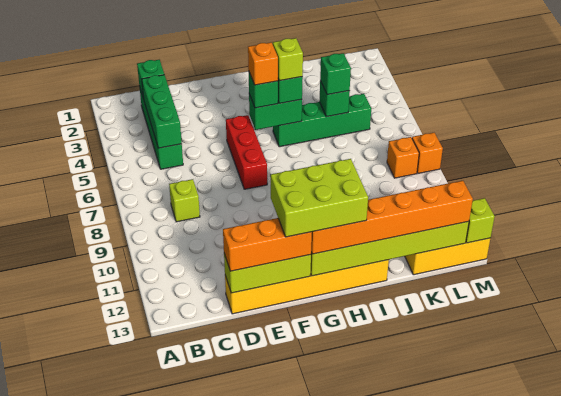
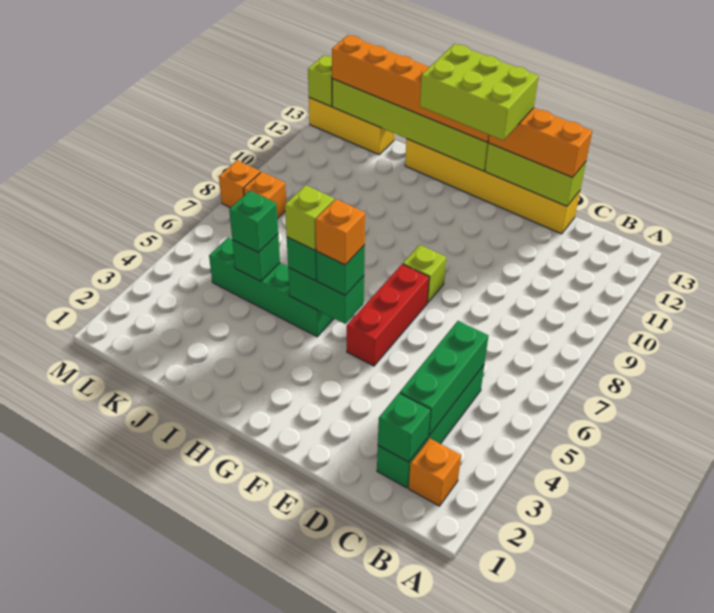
none -> orange brick B2 level 1
lime brick C8 level 1 -> lime brick F8 level 1

